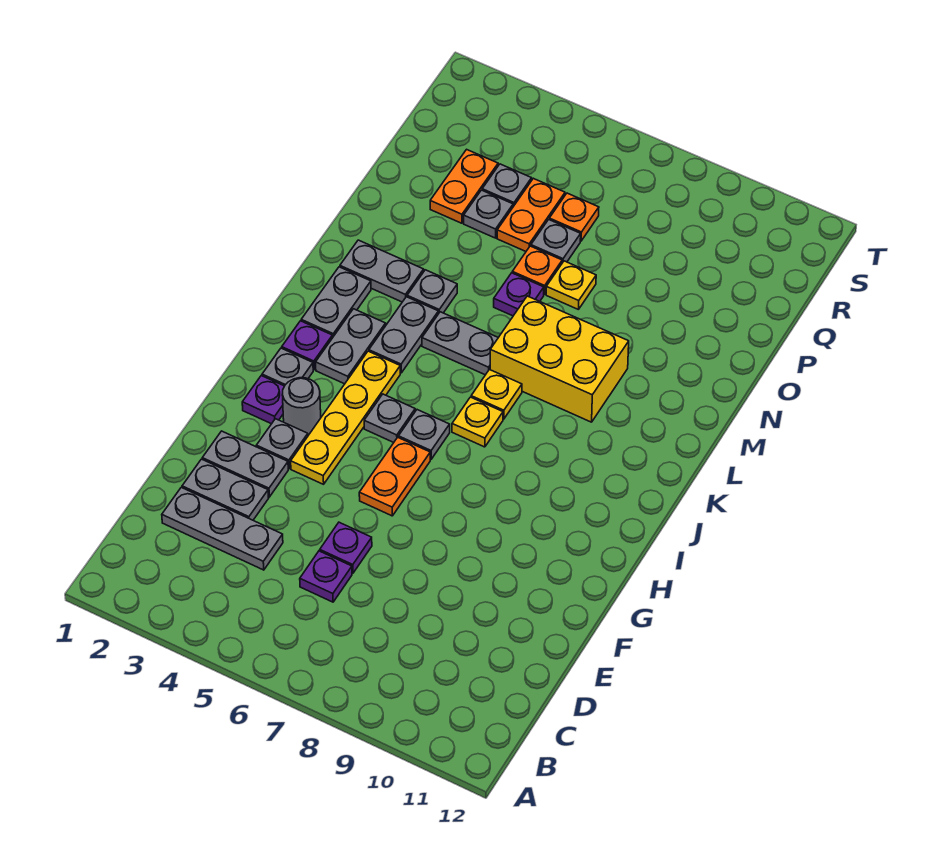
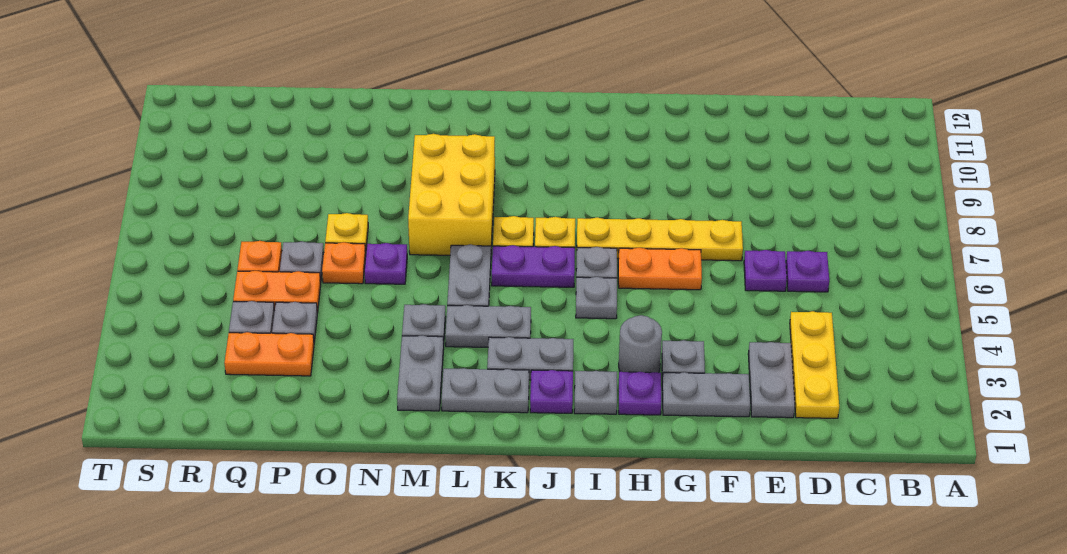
grey plate D2:D4 level 1 -> yellow plate D2:D4 level 1
grey plate F2:F3 level 1 -> grey plate F2:G2 level 1
yellow plate G4:J4 level 1 -> yellow plate F7:I7 level 1
none -> purple plate J6:K6 level 1

